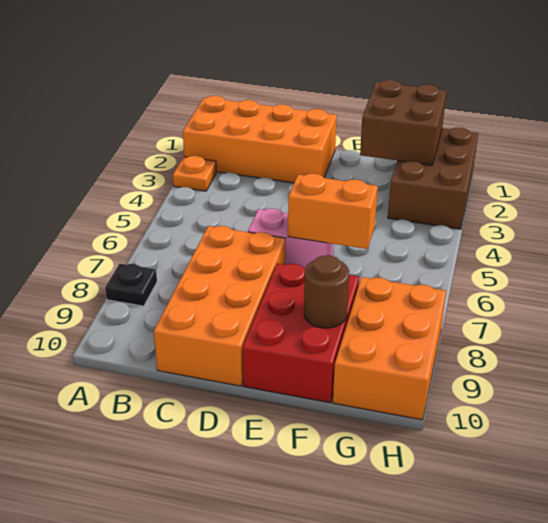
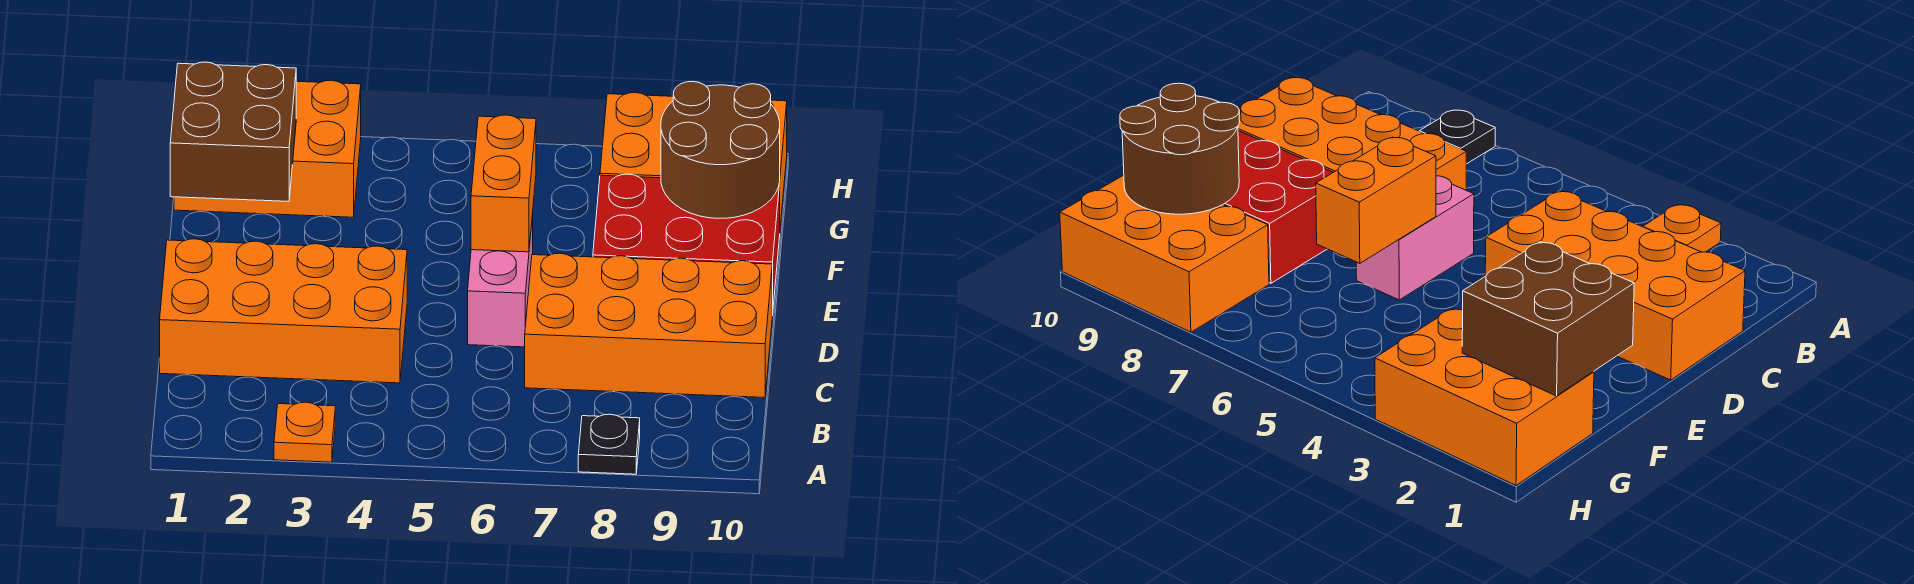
orange brick A1:D2 level 1 -> orange brick C1:D4 level 1
brown round brick F9 level 2 -> brown round brick F9:G10 level 2
brown brick G1:H3 level 1 -> orange brick G1:H3 level 1

